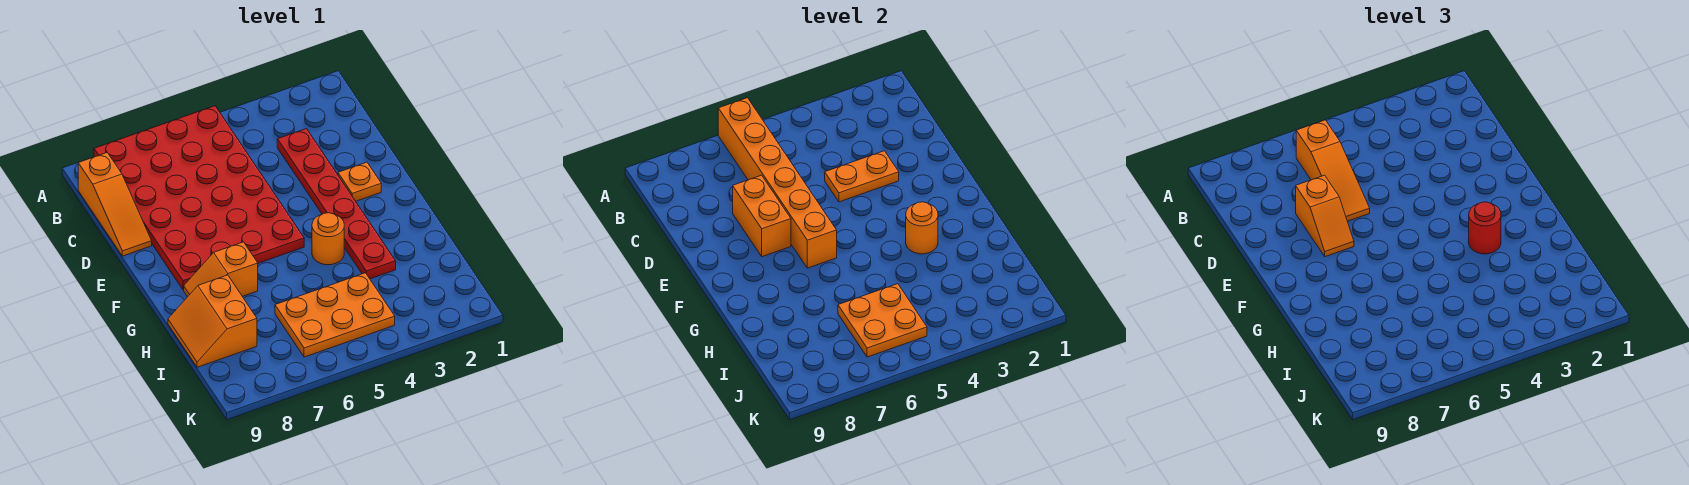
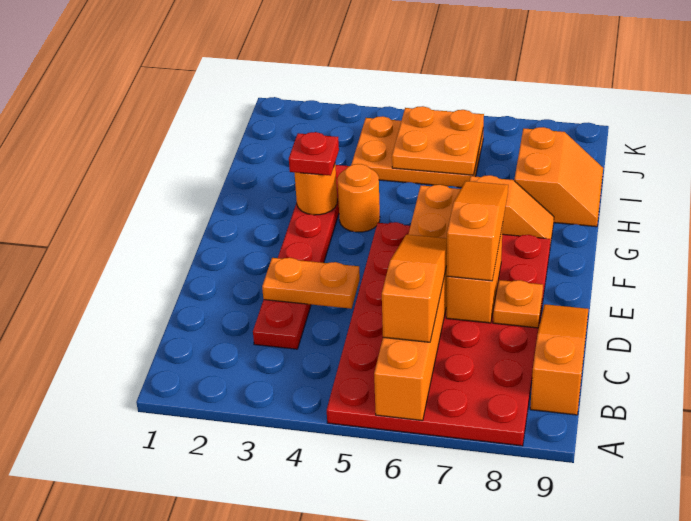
orange slope D7:E7 level 3 top D -> orange slope D7:F7 level 3 top D
orange plate E2 level 1 -> orange plate D8 level 2
red round brick G3 level 3 -> red plate G3 level 3

